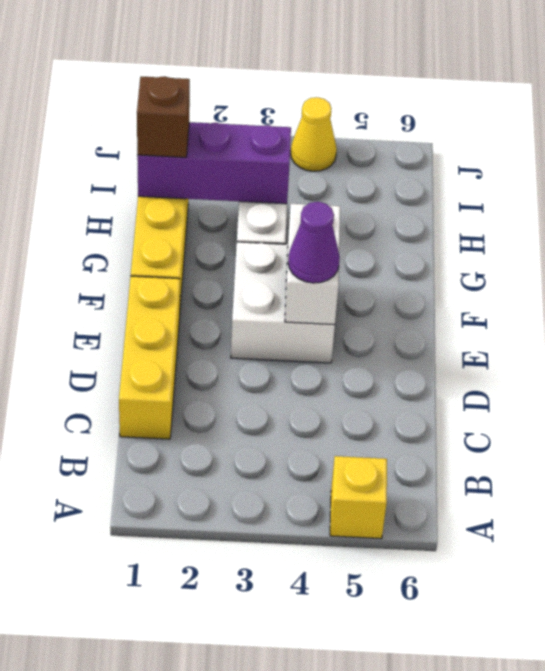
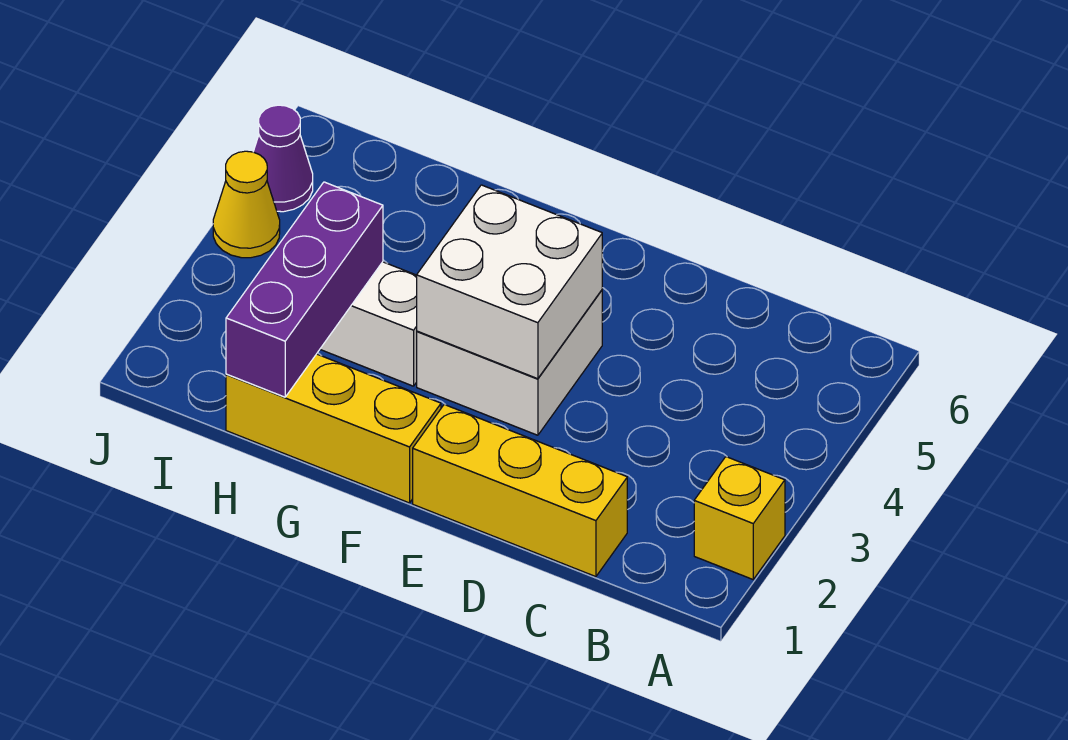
yellow brick A5 level 1 -> yellow brick A2 level 1
white brick E4:F4 level 2 -> white brick E3:F4 level 2
purple cone E4 level 3 -> purple cone J5 level 1
brown brick H1 level 3 -> none

